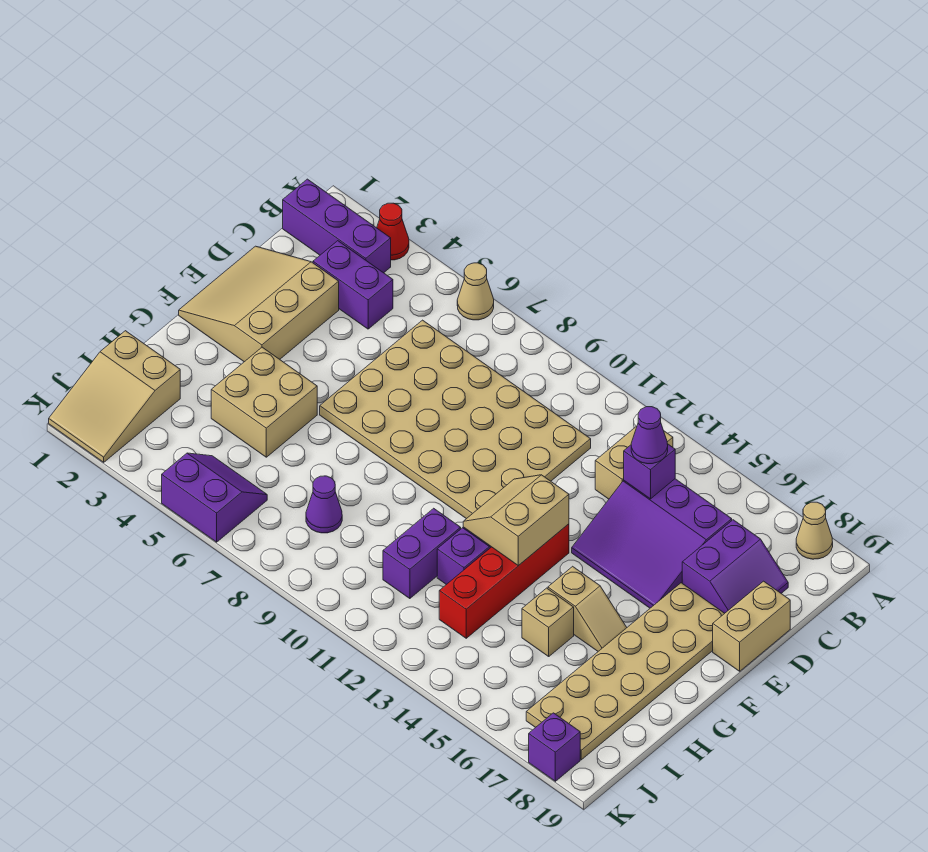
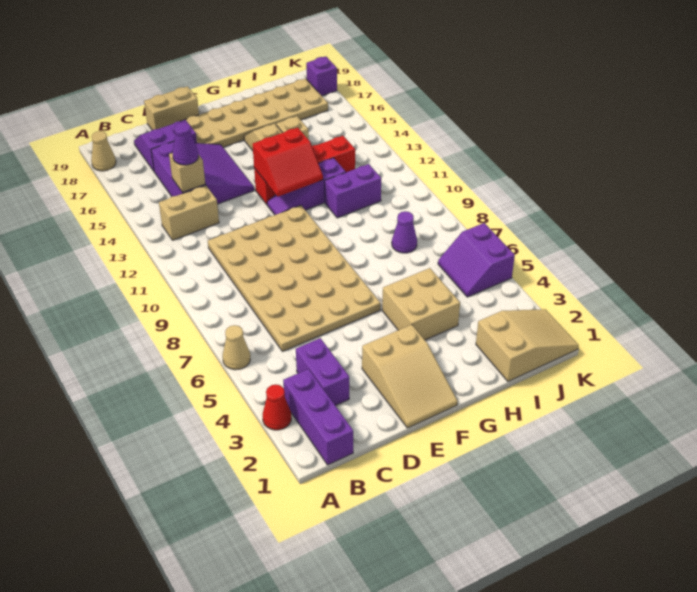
purple brick C14 level 2 -> tan brick C14 level 2
tan slope D1:F3 level 1 top 3 -> tan slope E1:F3 level 1 top 3
tan slope F12:G13 level 2 top 13 -> red slope F12:G13 level 2 top 13

